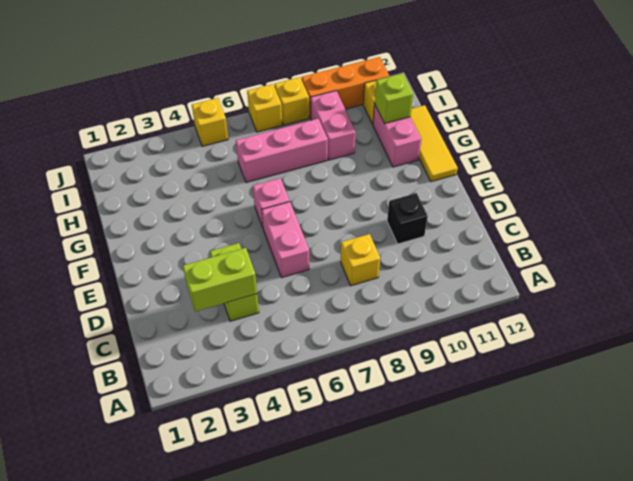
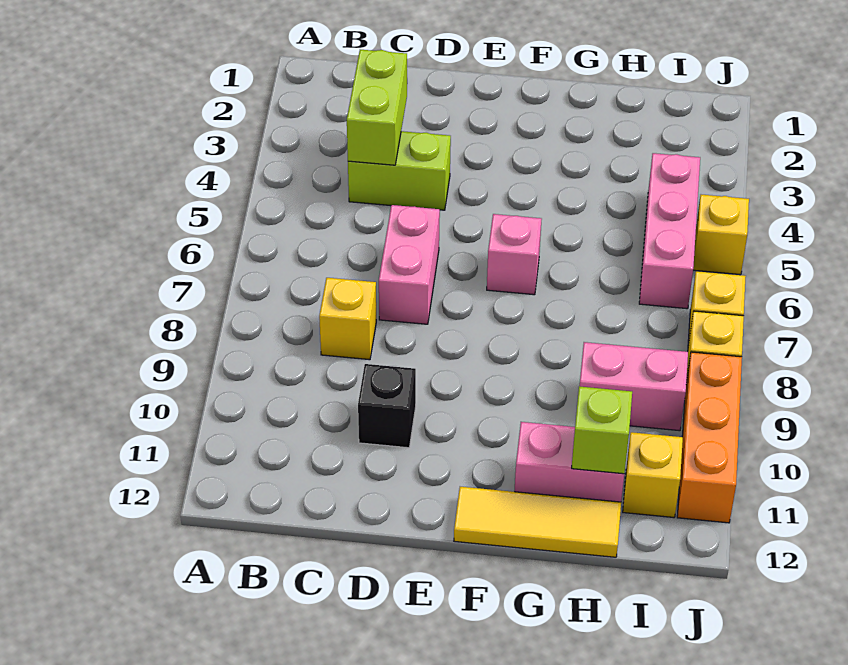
pink brick D6:E6 level 1 -> pink brick D6:D7 level 1
pink brick H6:H8 level 1 -> pink brick I4:I6 level 1

